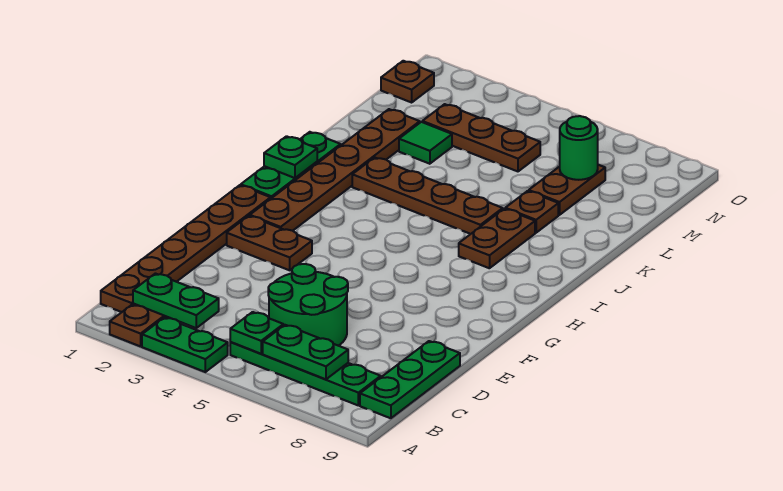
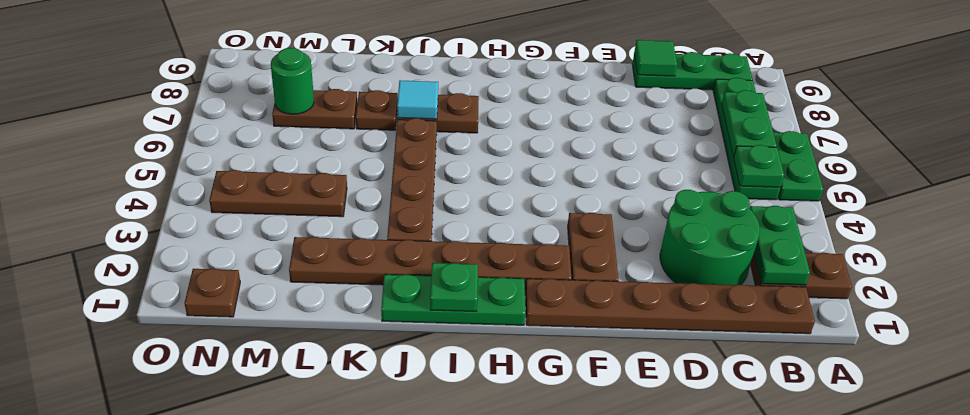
green plate A3:A4 level 1 -> green plate A5:A6 level 1
green round brick C5:D6 level 1 -> green round brick C2:D3 level 1
none -> cyan tile J7 level 2
green tile L3 level 1 -> green tile D9 level 2
brown plate M3:M5 level 1 -> brown plate L4:N4 level 1

